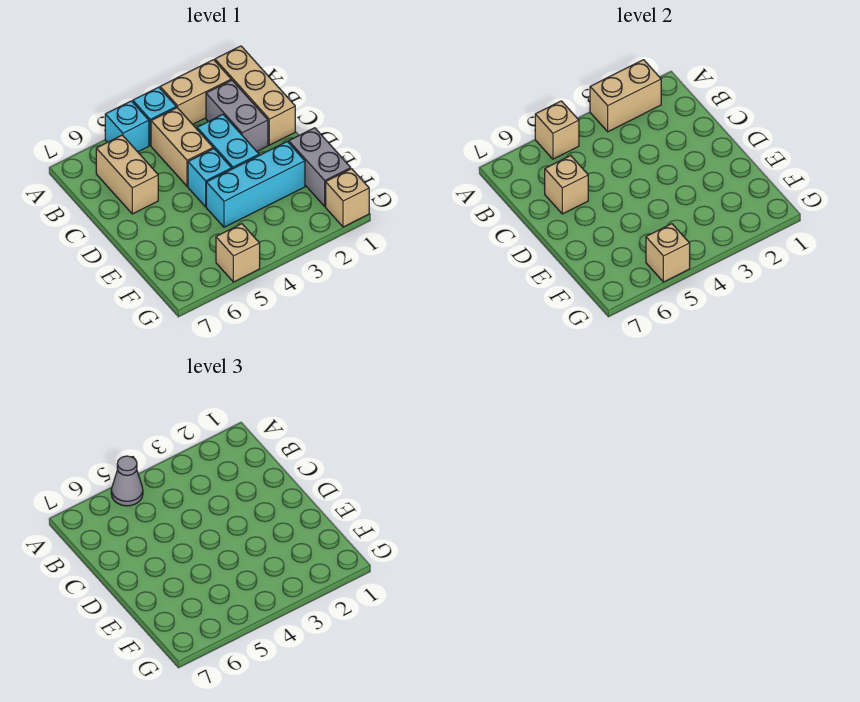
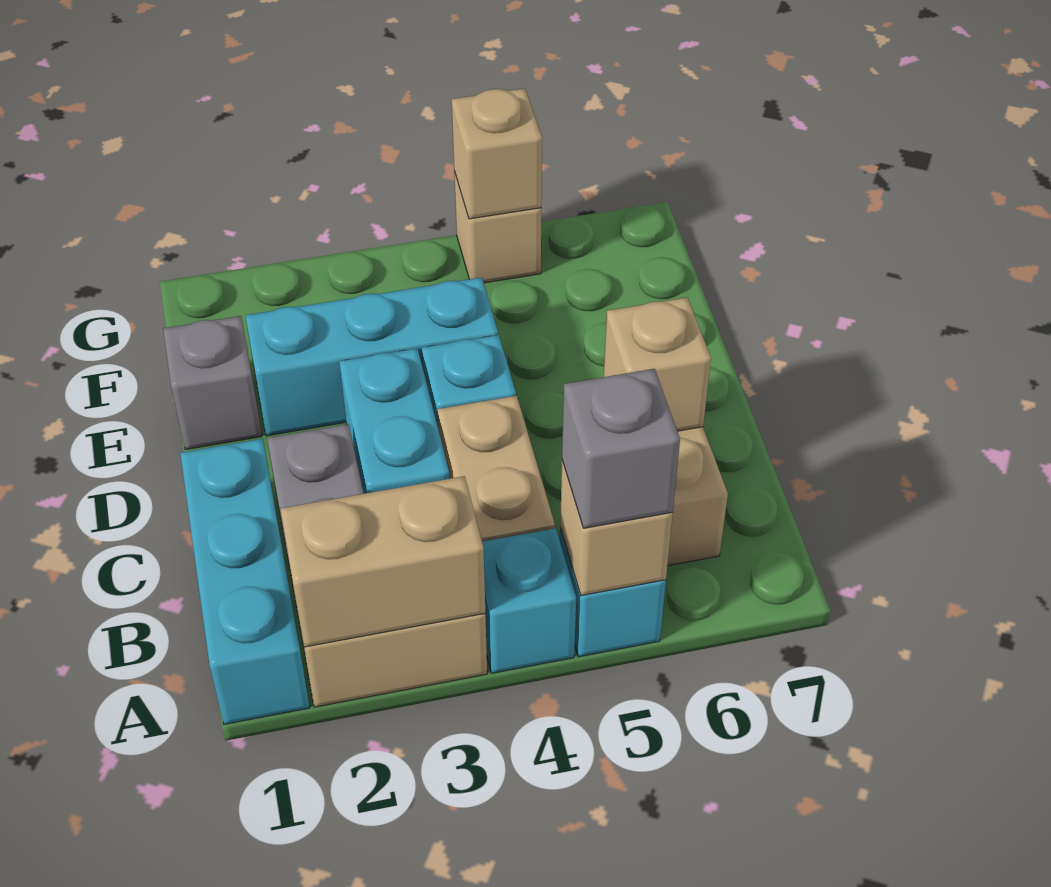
tan brick A1:C1 level 1 -> cyan brick A1:C1 level 1
grey cone A5 level 3 -> grey brick A5 level 3
grey brick E1:F1 level 1 -> grey brick E1 level 1
tan brick G1 level 1 -> none

